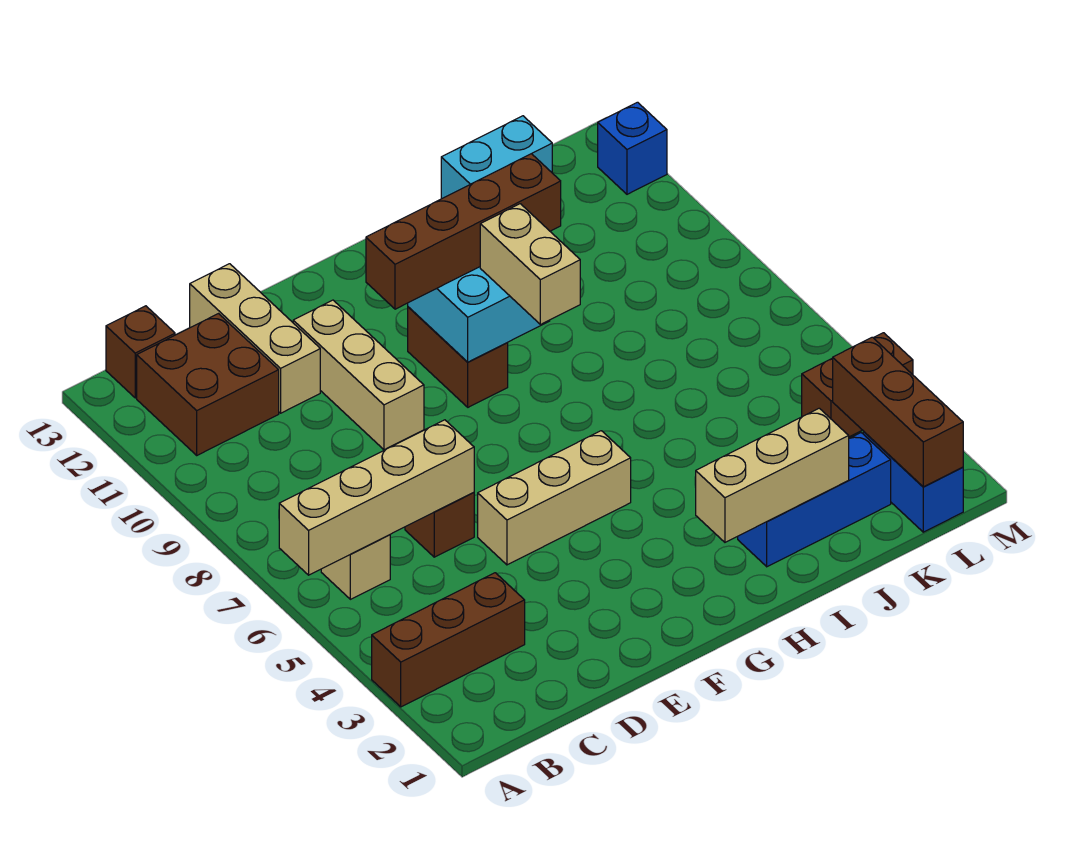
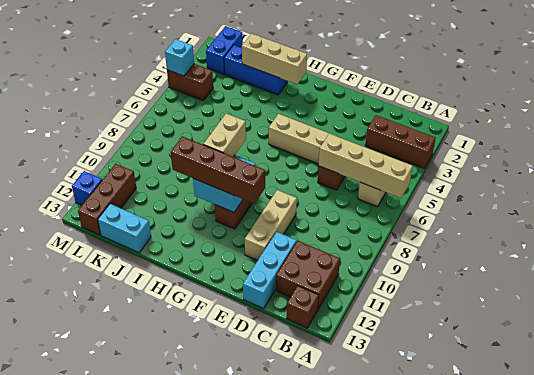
tan brick D11:D13 level 1 -> cyan brick D11:D13 level 1
brown brick L1:L3 level 2 -> brown brick L11:L13 level 1
none -> cyan brick M4 level 2

